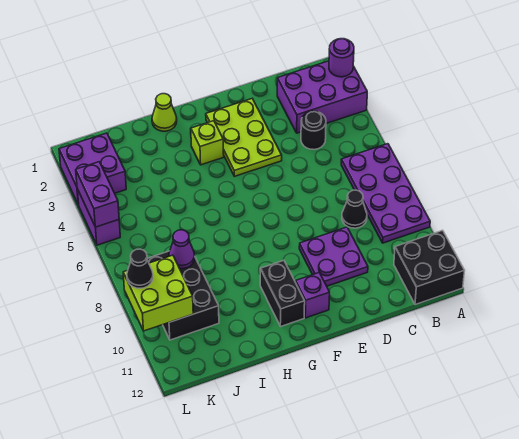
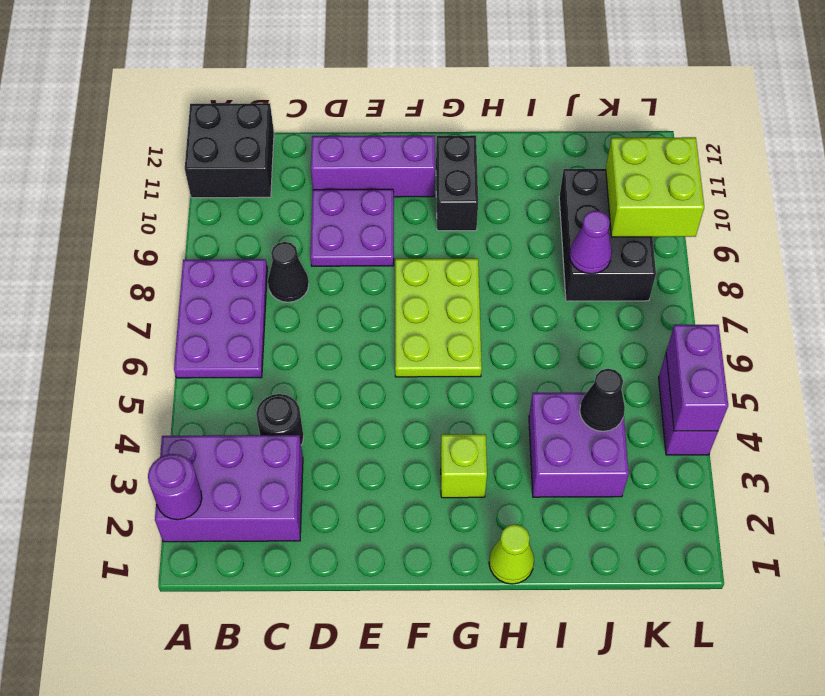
purple plate A6:B9 level 1 -> purple plate A6:B8 level 1
lime plate E2:F4 level 1 -> lime plate F6:G8 level 1
purple brick F11 level 1 -> purple brick D11:F11 level 1
purple brick K2:L3 level 1 -> purple brick I3:J4 level 1
black cone L9 level 3 -> black cone J4 level 2

